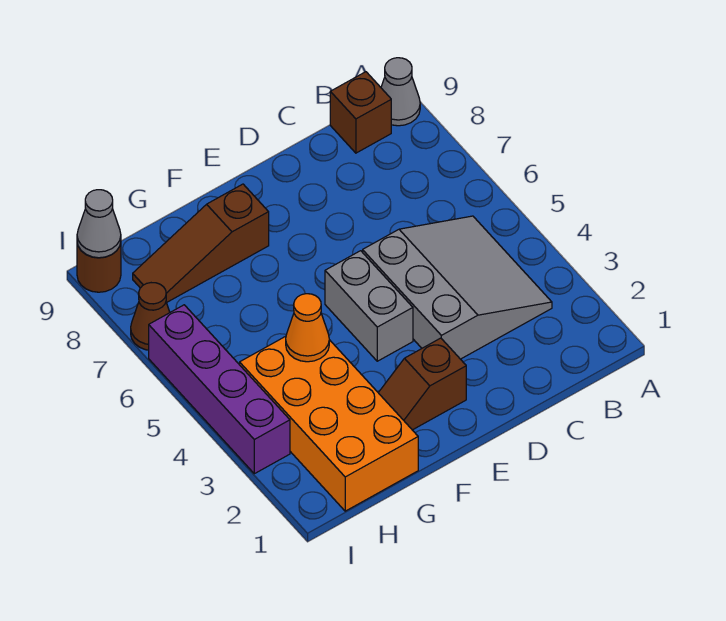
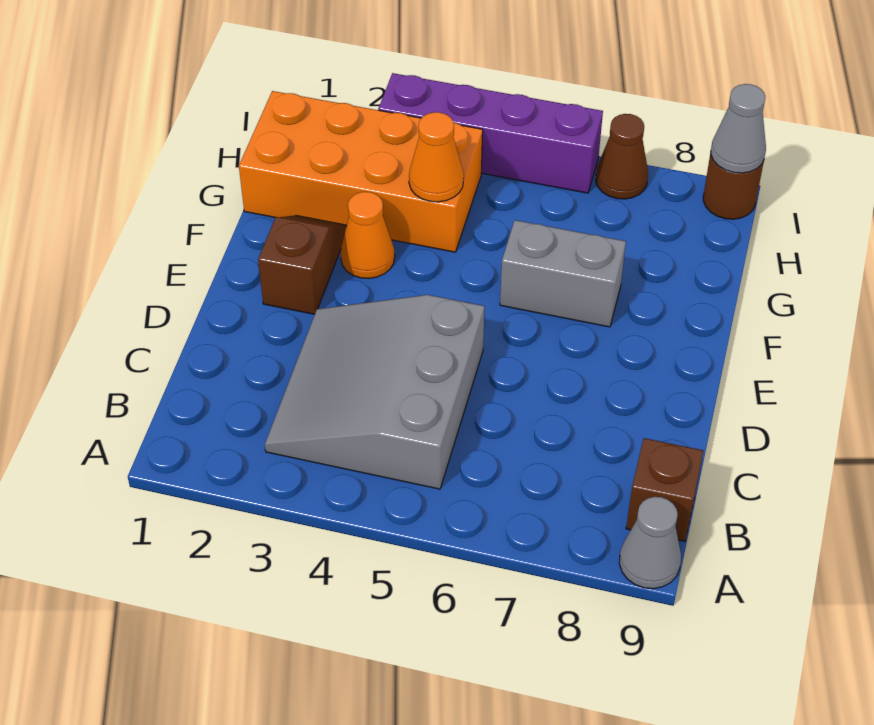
grey slope B3:D5 level 1 top D -> grey slope B3:D5 level 1 top 5
grey brick E4:E5 level 1 -> grey brick F6:F7 level 1
none -> orange cone F3 level 1
brown slope F8:H8 level 1 top F -> none

